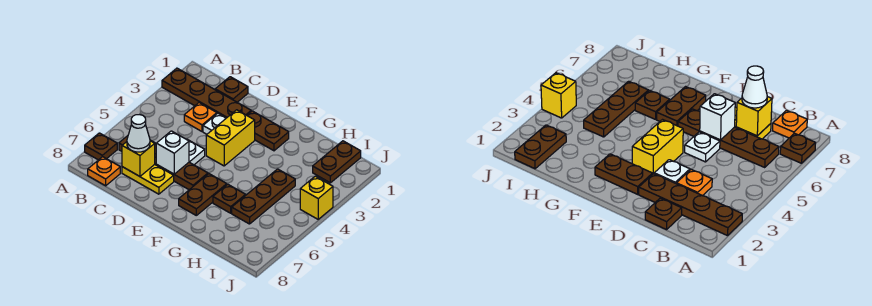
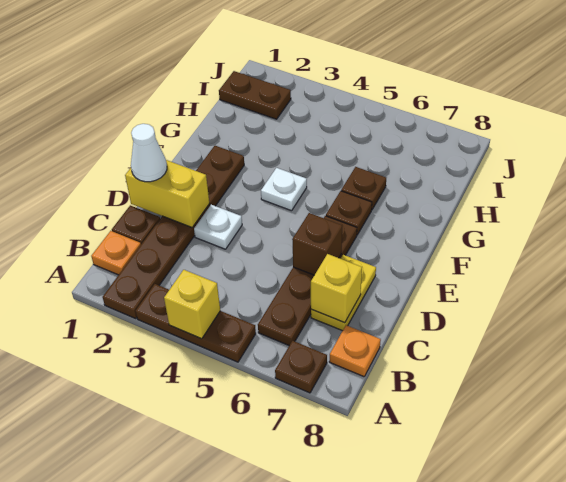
orange plate C3 level 1 -> orange plate B1 level 1
white cone C7 level 3 -> white cone D1 level 3
white plate D5 level 1 -> white plate F4 level 1
white brick D6 level 2 -> brown brick D6 level 2
yellow brick E3:E4 level 1 -> yellow brick D1:D2 level 2
brown plate F6:F7 level 1 -> brown plate F6 level 1
brown plate H4:H6 level 1 -> brown plate A3:A5 level 1
yellow brick J4 level 1 -> yellow brick A4 level 2

